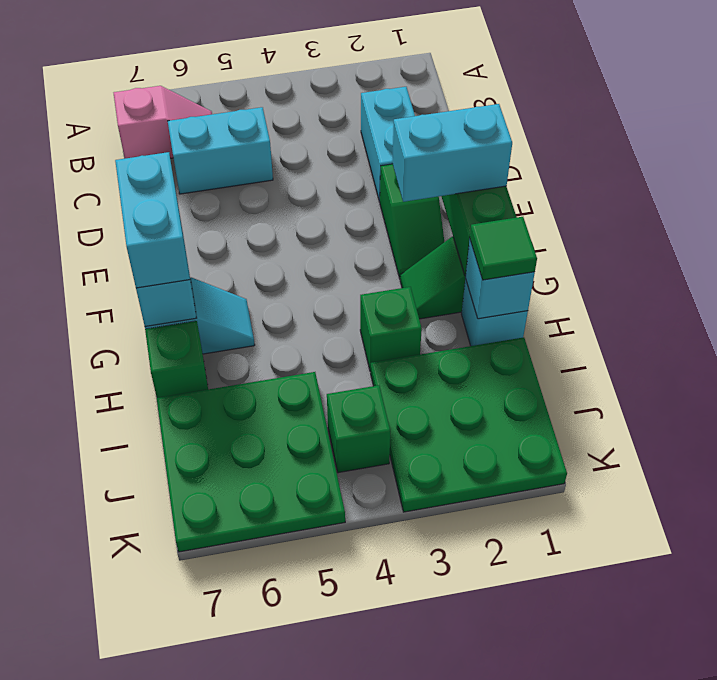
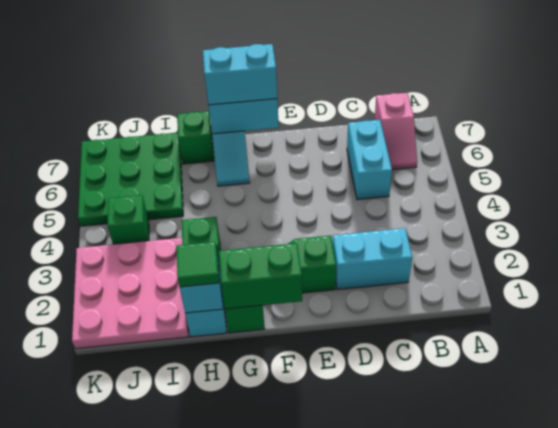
cyan brick F1:F2 level 3 -> none
green plate I1:K3 level 1 -> pink plate I1:K3 level 1

